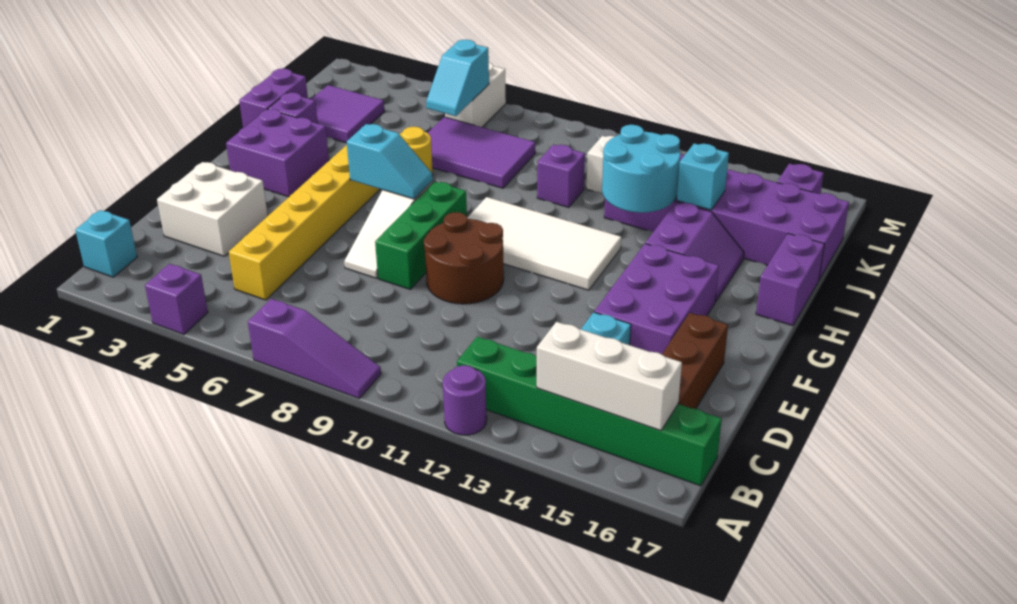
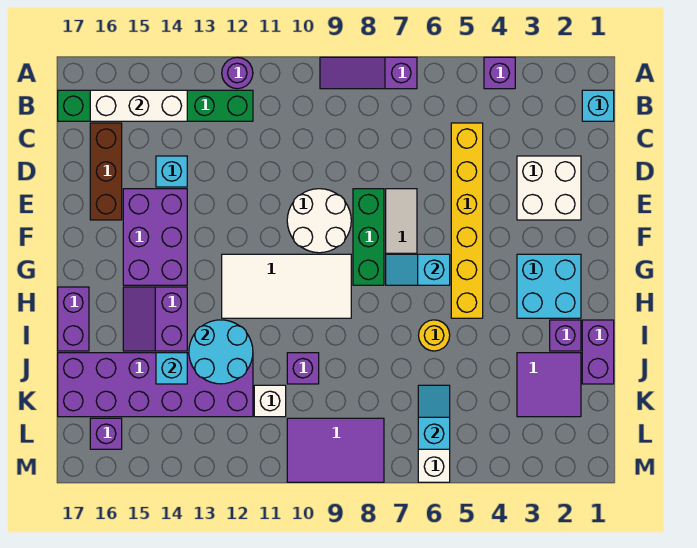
brown round brick E9:F10 level 1 -> white round brick E9:F10 level 1
purple brick G2:H3 level 1 -> cyan brick G2:H3 level 1
purple tile J6:K8 level 1 -> purple tile L8:M10 level 1

